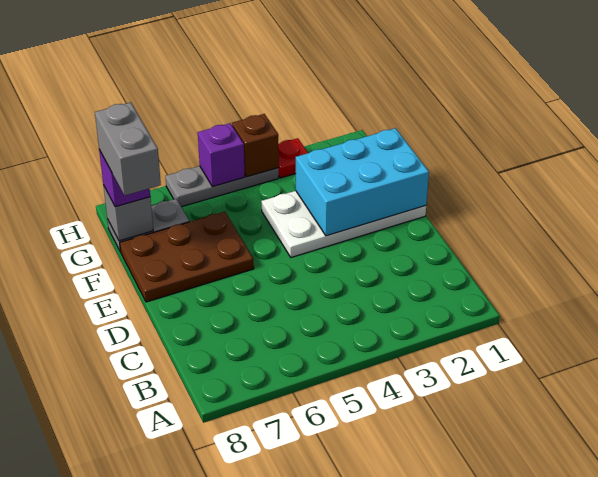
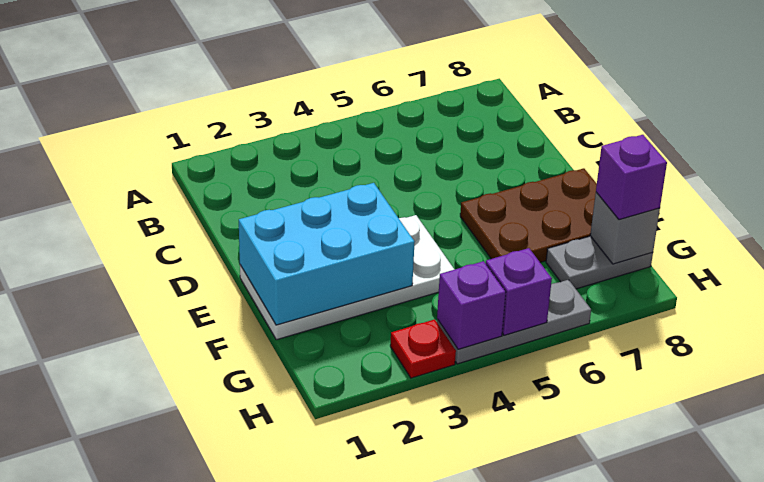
grey brick F8:G8 level 4 -> none
brown brick H4 level 2 -> purple brick H4 level 2

